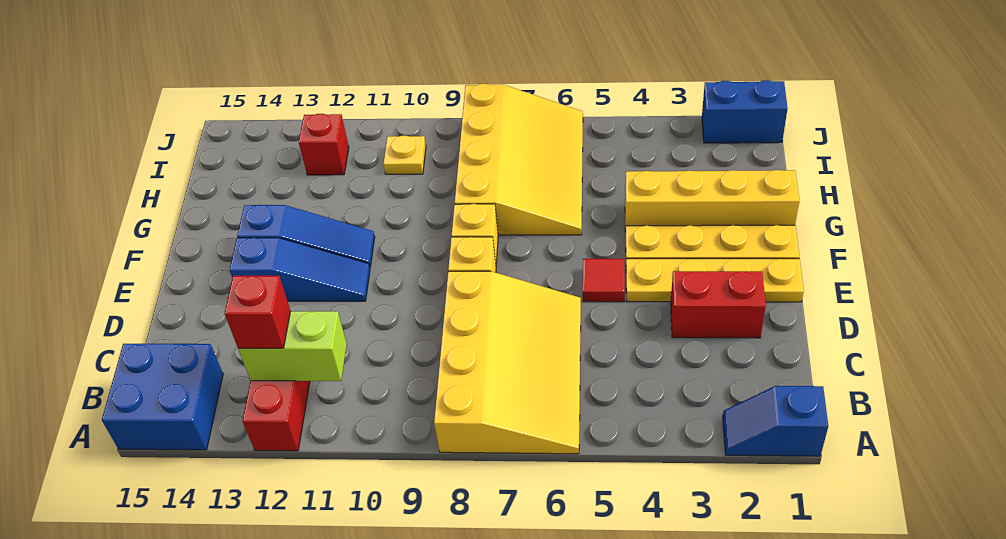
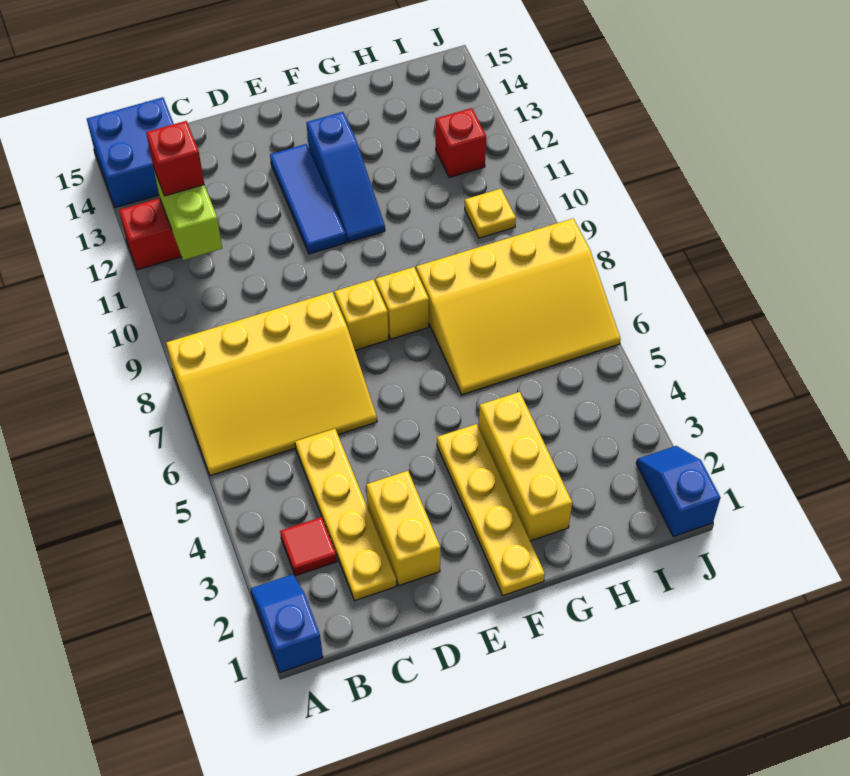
red brick D2:D3 level 1 -> yellow brick D2:D3 level 1
yellow plate E1:E4 level 1 -> yellow plate C2:C5 level 1
red tile E5 level 1 -> red tile B3 level 1
blue slope E11:E13 level 1 top 13 -> blue tile E11:E13 level 1
yellow brick G1:G4 level 1 -> yellow brick G2:G4 level 1
blue brick J1:J2 level 1 -> blue slope J1:J2 level 1 top 1

